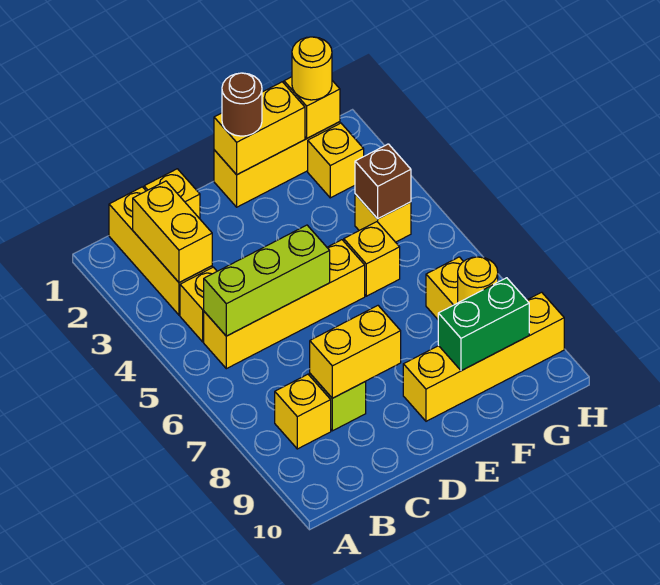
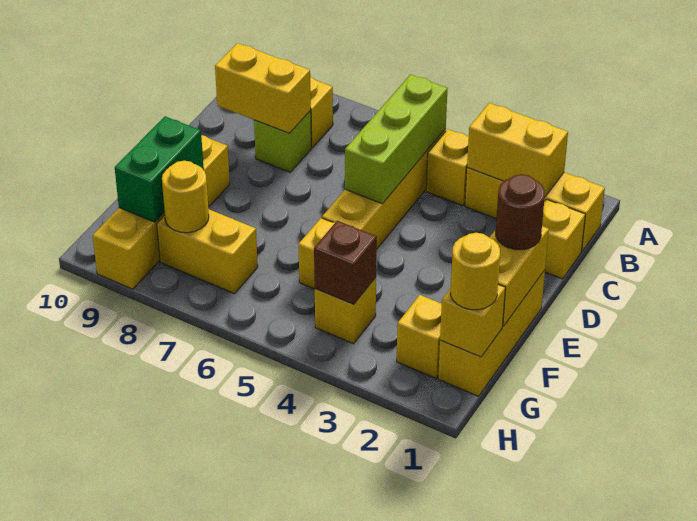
yellow brick C8:D8 level 2 -> yellow brick C8:C9 level 2

